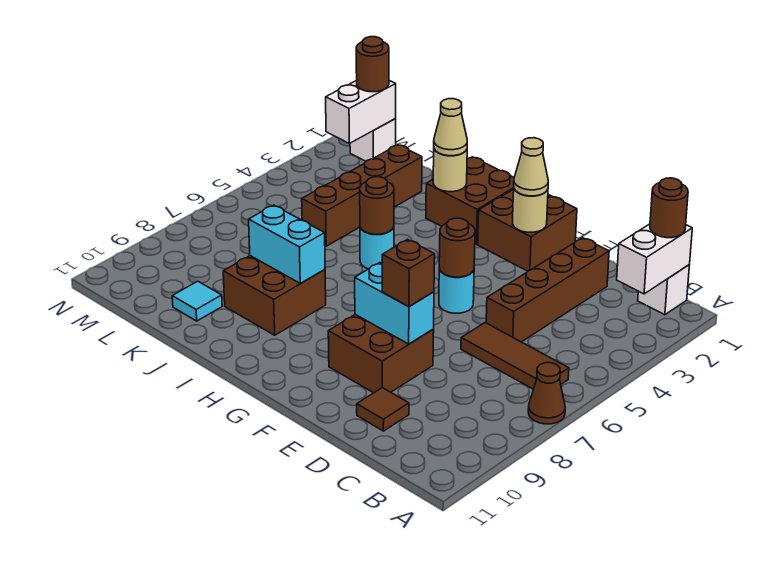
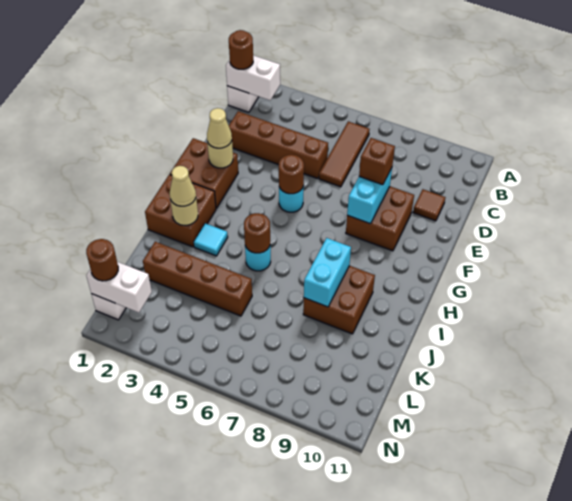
brown cone A7 level 1 -> none
cyan tile K10 level 1 -> cyan tile I3 level 1

